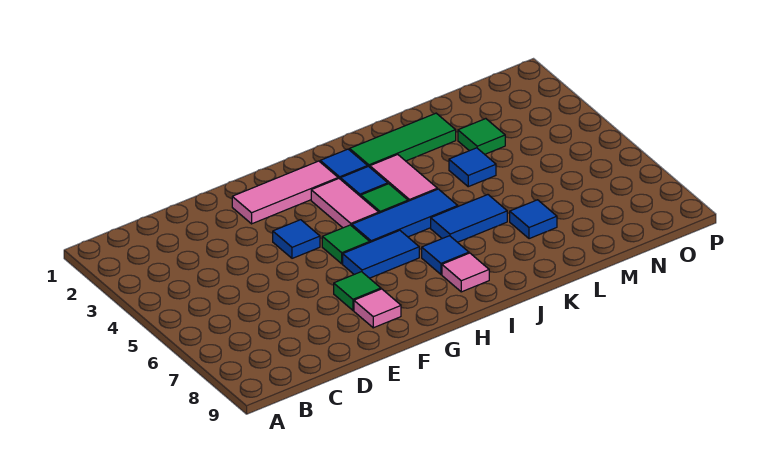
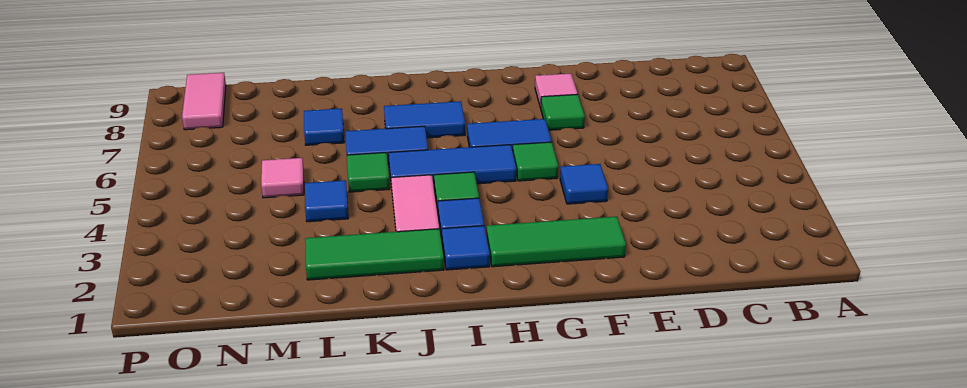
pink tile F2:H2 level 1 -> green tile F2:H2 level 1
pink tile H3:H4 level 1 -> pink tile O8:O9 level 1
blue tile I7 level 1 -> blue tile I7:J7 level 1
pink tile I8 level 1 -> pink tile M5 level 1
green tile M3 level 1 -> green tile K5 level 1

